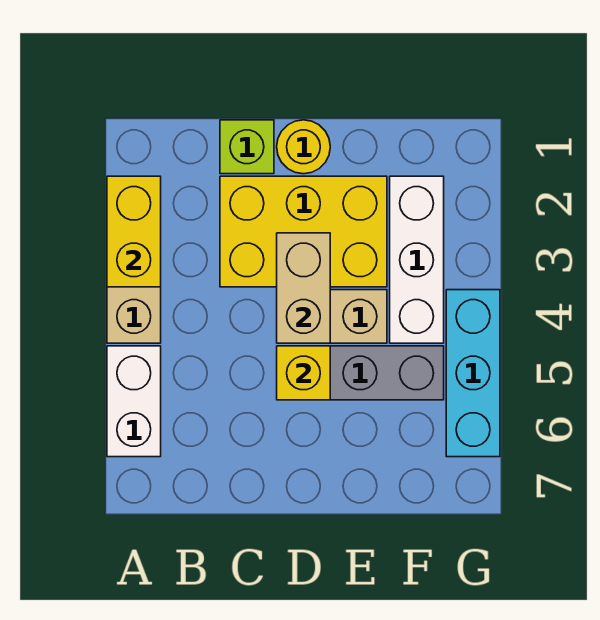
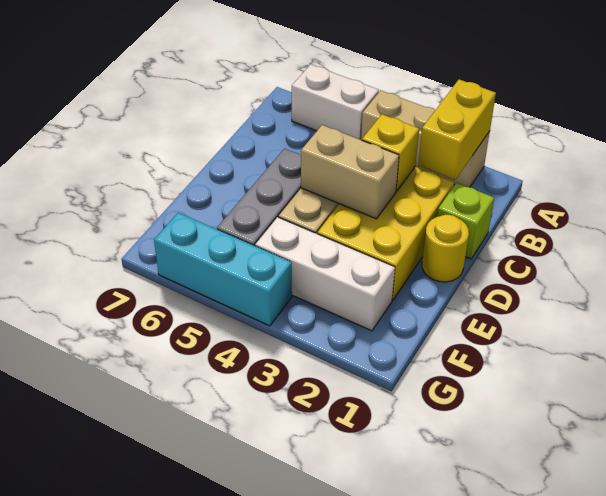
yellow brick A2:A3 level 2 -> yellow brick A2:B2 level 2
yellow brick D5 level 2 -> yellow brick C3 level 2

